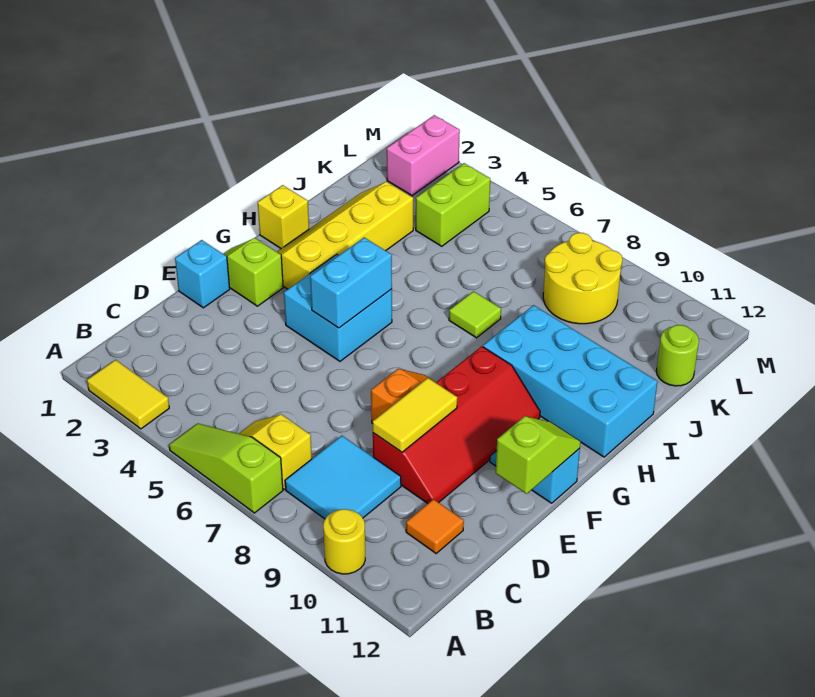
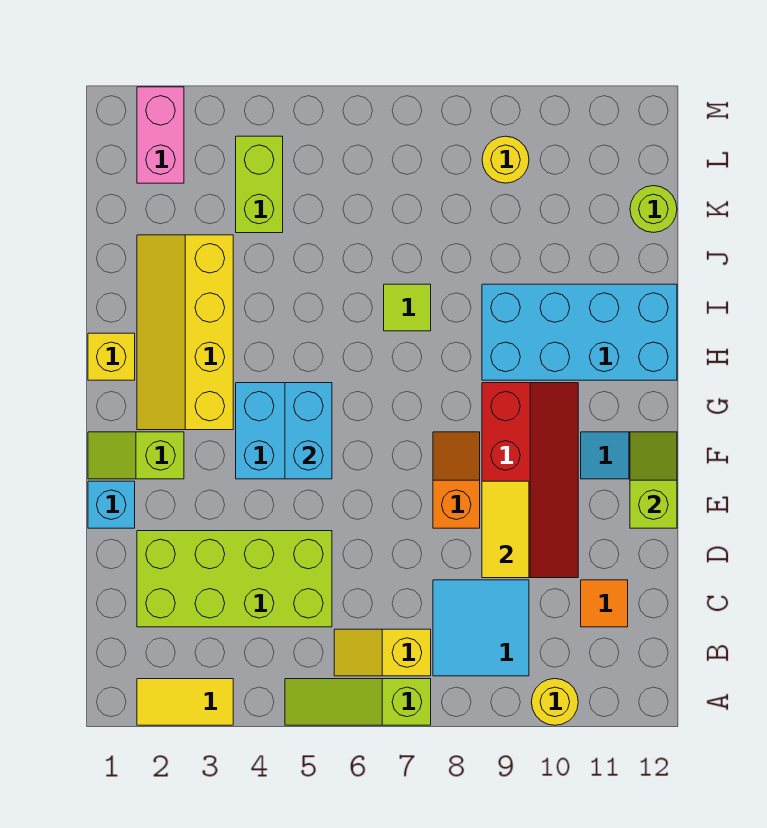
none -> lime brick C2:D5 level 1
yellow round brick K8:L9 level 1 -> yellow round brick L9 level 1

